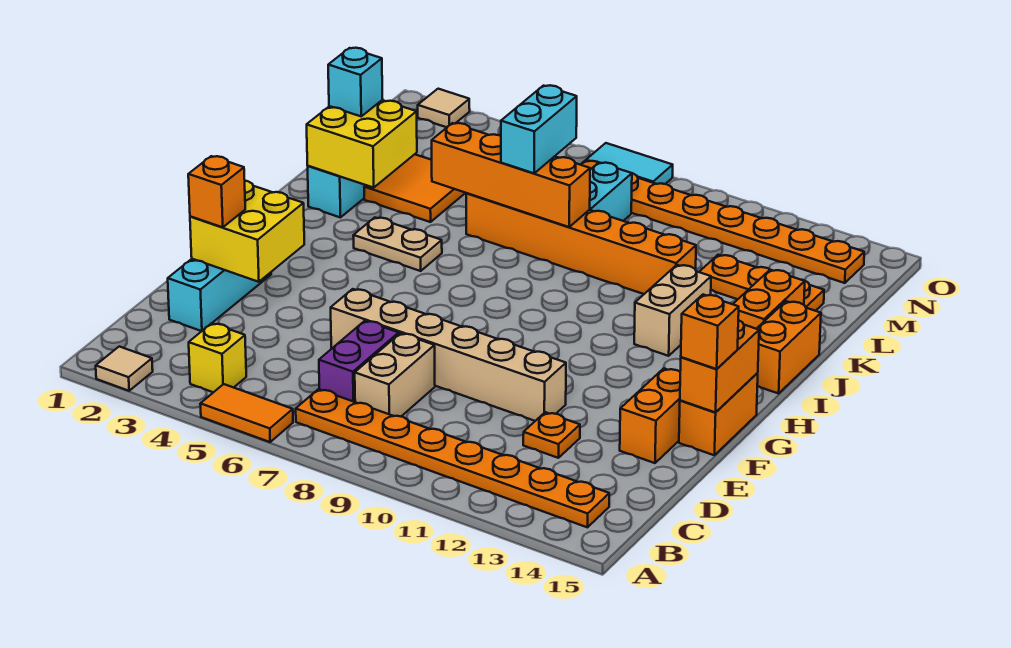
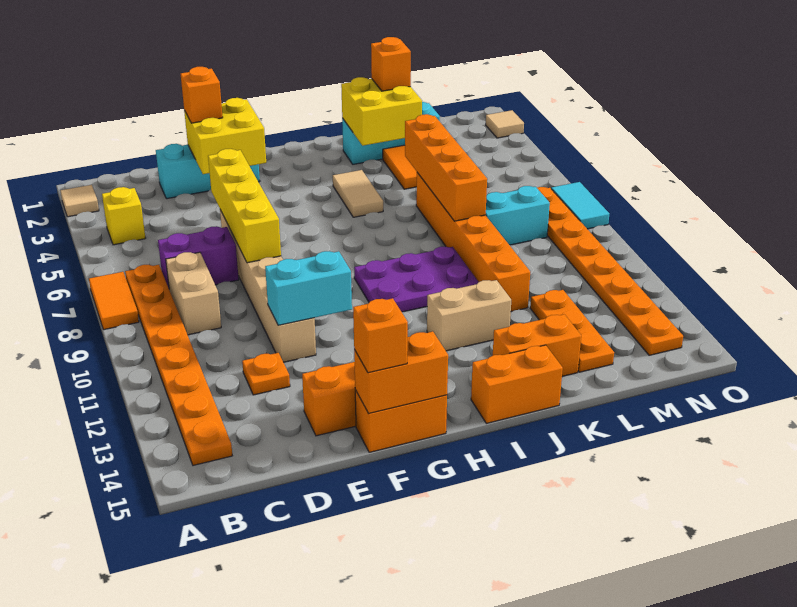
orange tile A5:A6 level 1 -> orange tile A7:A8 level 1
tan brick C8:D8 level 1 -> tan brick C8:C9 level 1
none -> yellow brick E5:E8 level 2
none -> purple plate H9:J10 level 1
tan plate I4:I5 level 1 -> tan tile I4:I5 level 1
cyan brick K2 level 3 -> orange brick K2 level 3
cyan brick K7:L7 level 3 -> cyan brick E11:F11 level 2

